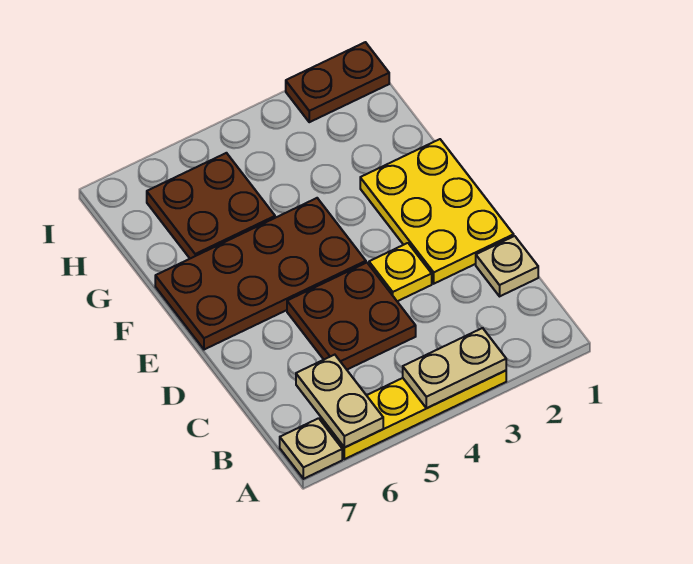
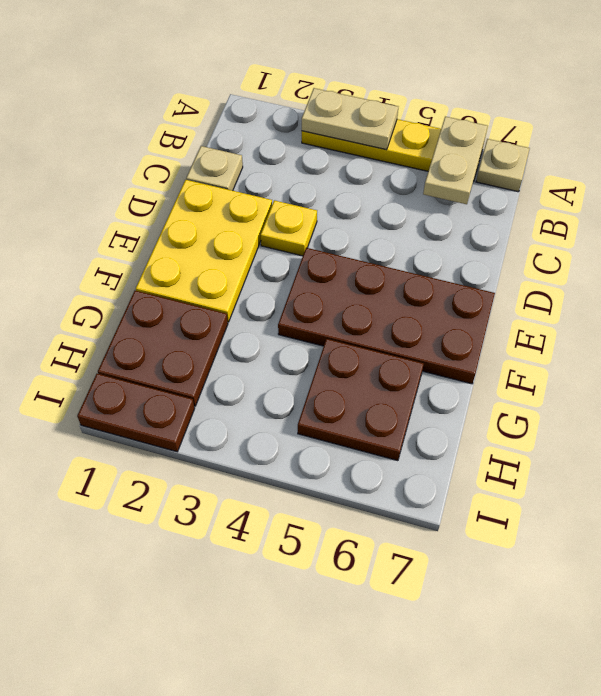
brown plate C4:D5 level 1 -> brown plate G1:H2 level 1

